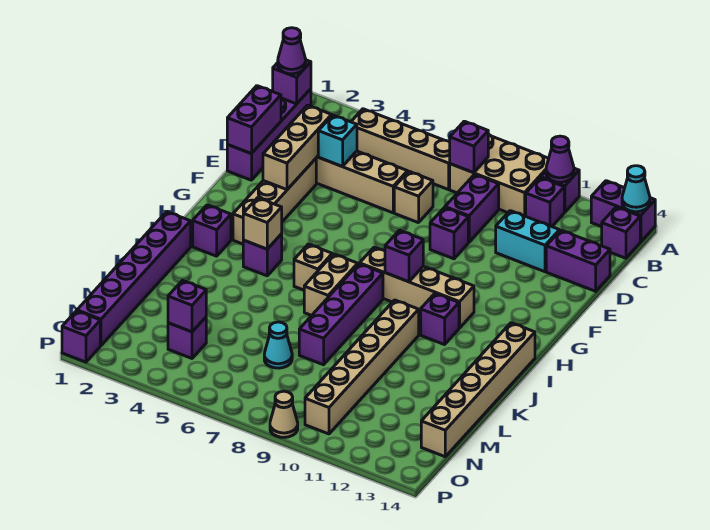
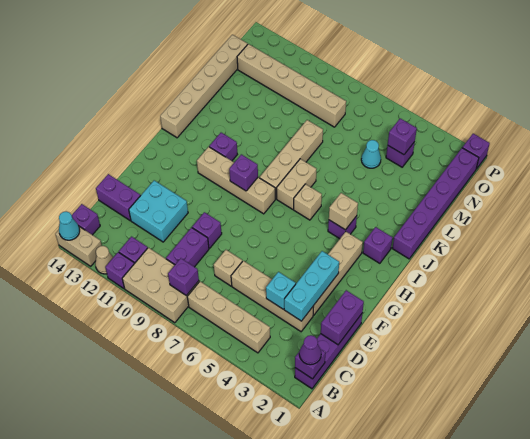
purple cone A11 level 2 -> none
purple brick A13:A14 level 1 -> tan brick A13:A14 level 1
tan brick D3:F3 level 2 -> cyan brick D3:F3 level 2
cyan brick D11:D12 level 1 -> cyan brick D11:E12 level 1
purple brick I8:L8 level 1 -> tan brick I8:L8 level 1
tan brick J10:O10 level 1 -> tan brick N8:N13 level 1
cyan cone M7 level 1 -> cyan cone M5 level 1
tan cone P9 level 1 -> tan cone A12 level 1

